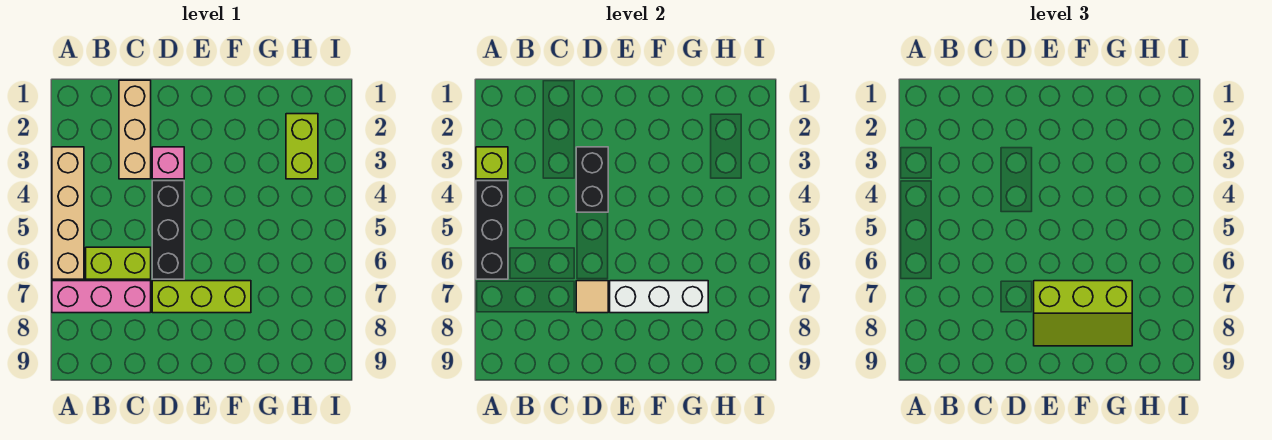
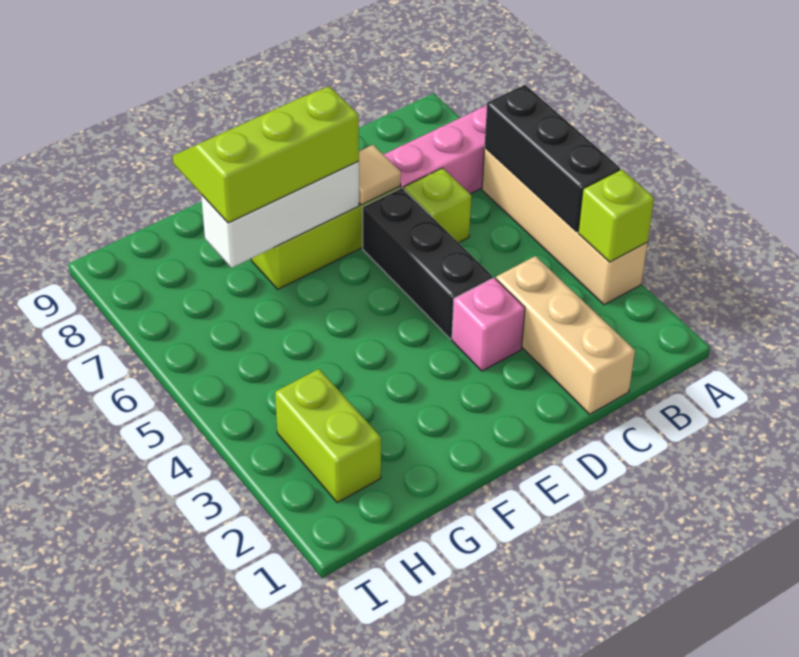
lime brick B6:C6 level 1 -> lime brick C6 level 1
black brick D3:D4 level 2 -> none

